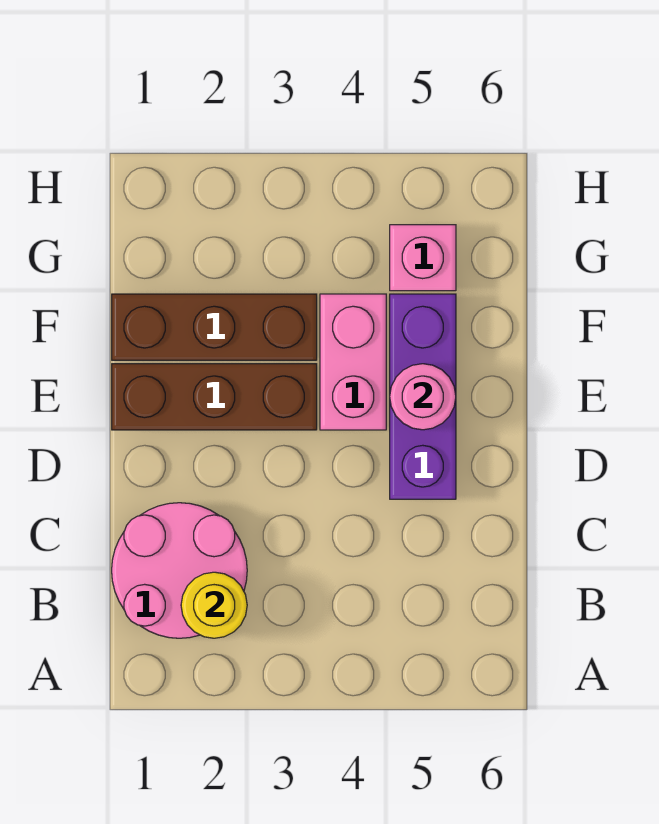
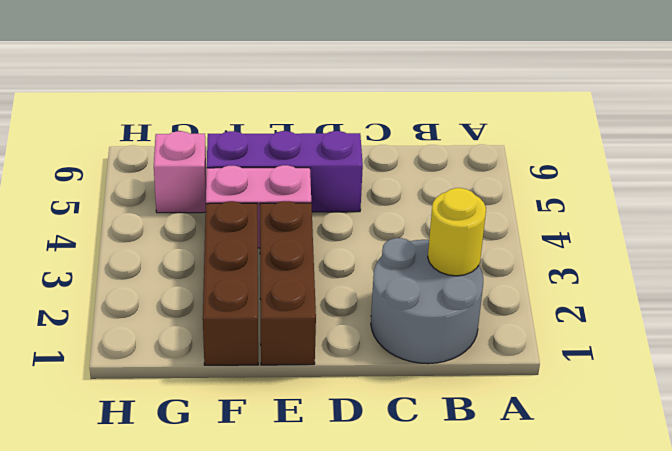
pink round brick B1:C2 level 1 -> grey round brick B1:C2 level 1
pink round brick E5 level 2 -> none

